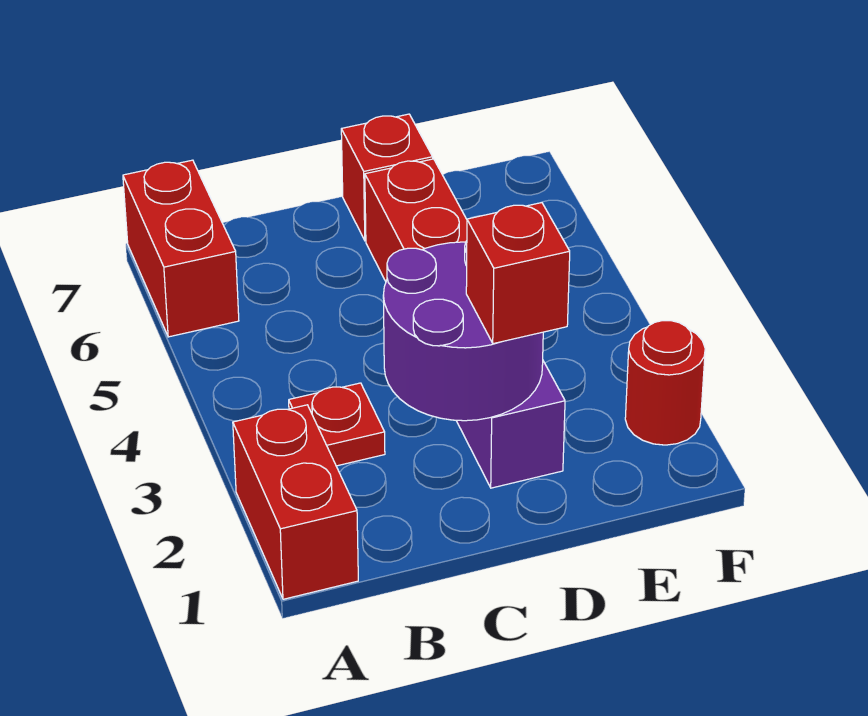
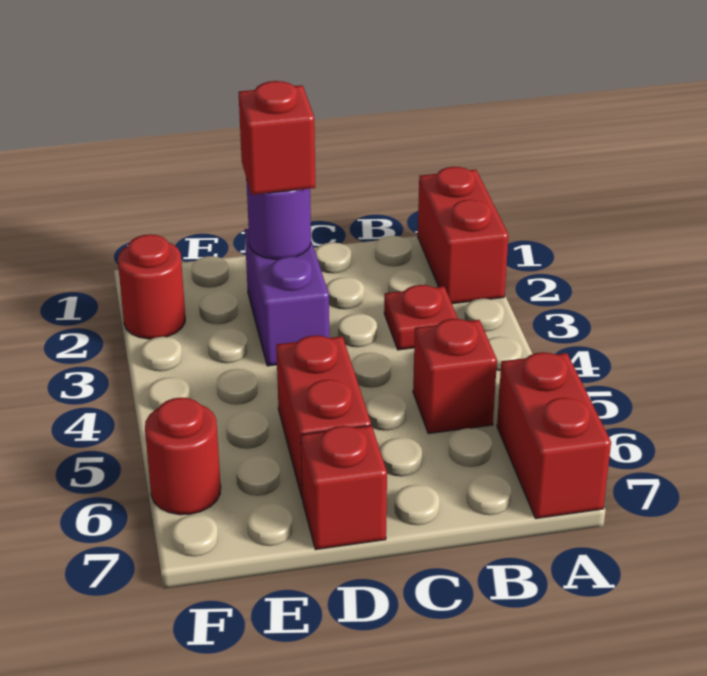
none -> red brick B5 level 1
purple round brick C2:D3 level 2 -> purple round brick D2 level 2
none -> red round brick F6 level 1

